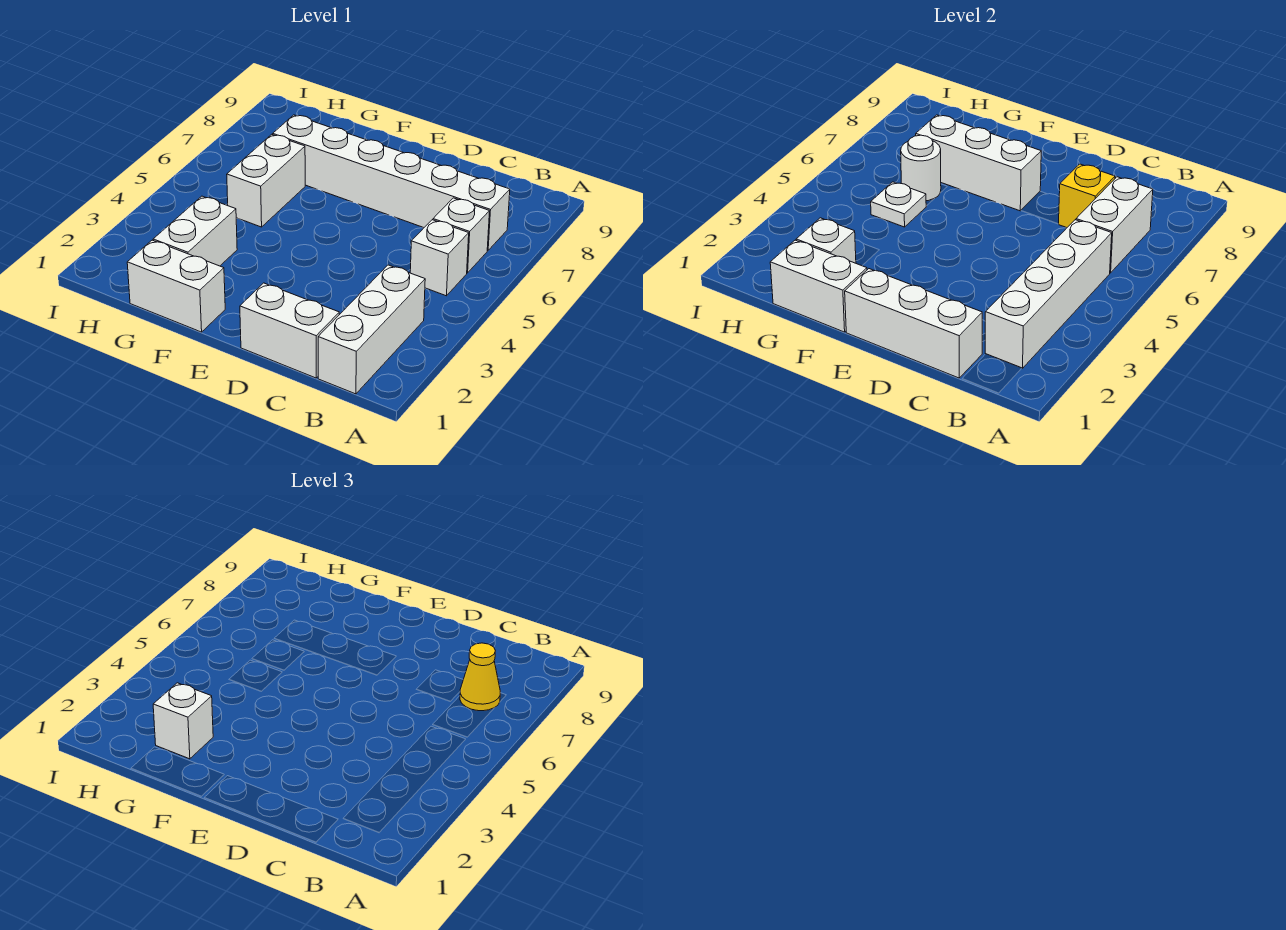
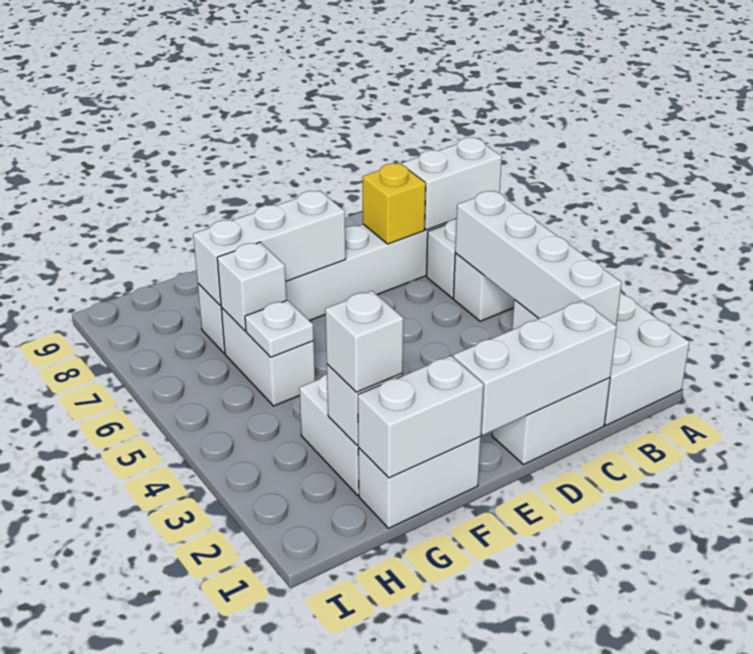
white brick B1:B3 level 1 -> white brick A1:B3 level 1
white brick B6:B7 level 2 -> white brick A7:B7 level 2
yellow cone B7 level 3 -> none
white round brick G6 level 2 -> white brick G6 level 2

